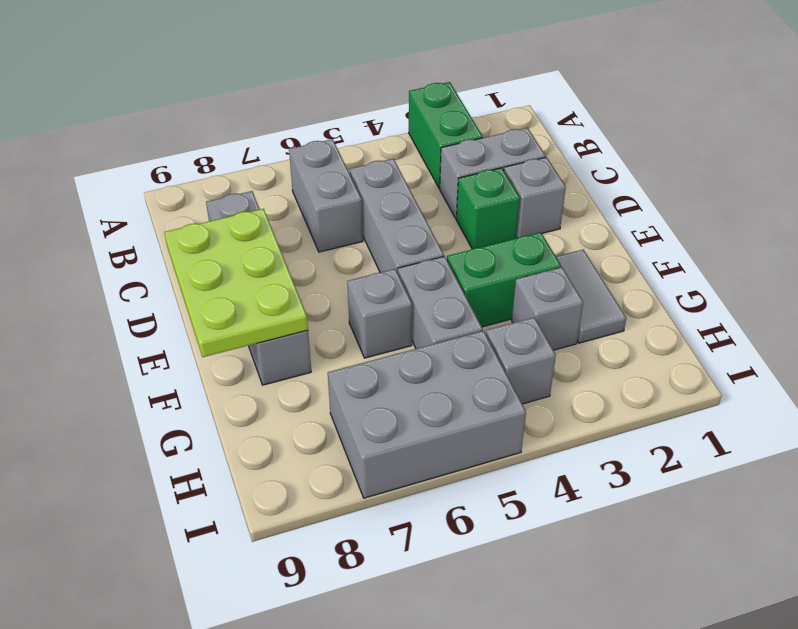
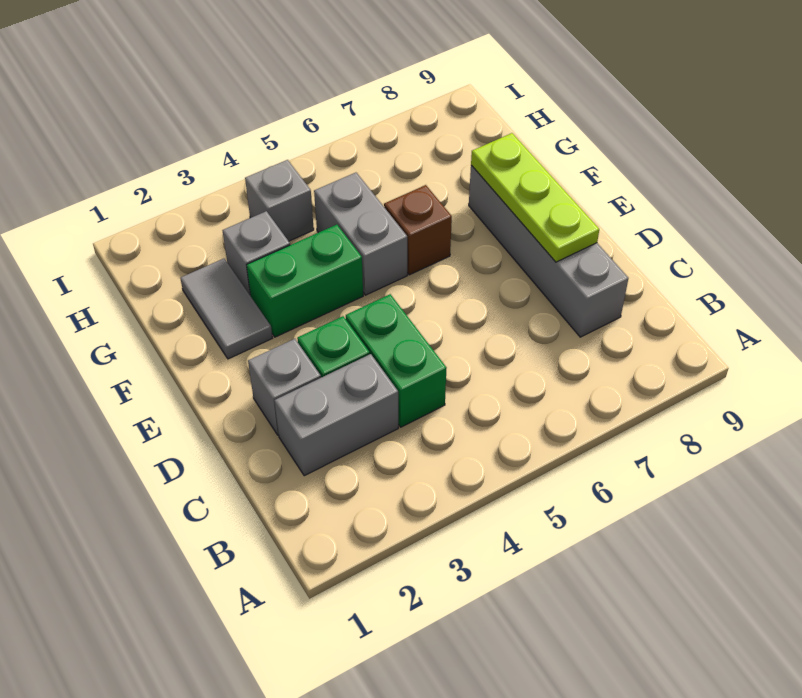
green brick A3:B3 level 1 -> green brick C4:D4 level 1
grey brick B6:C6 level 1 -> none
grey brick C5:E5 level 1 -> none
lime plate D8:F9 level 2 -> lime plate D8:F8 level 2
grey brick F6 level 1 -> brown brick F6 level 1
grey brick H5:I7 level 1 -> none

